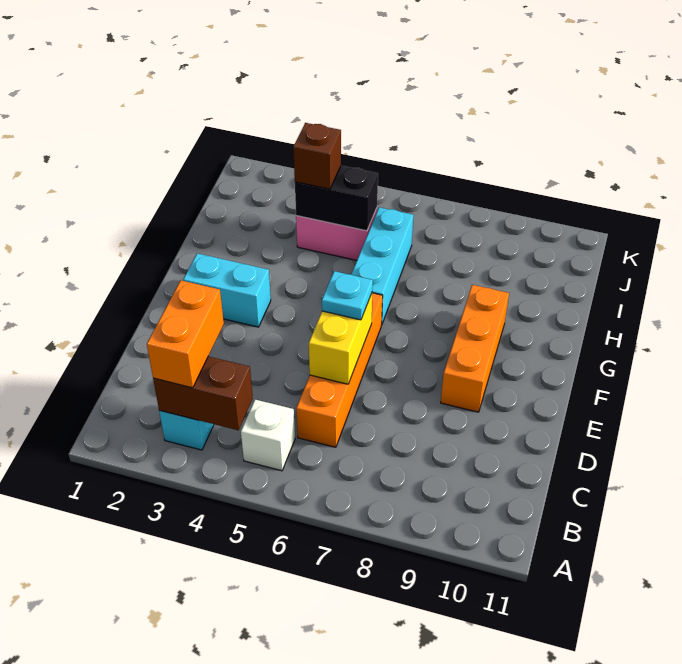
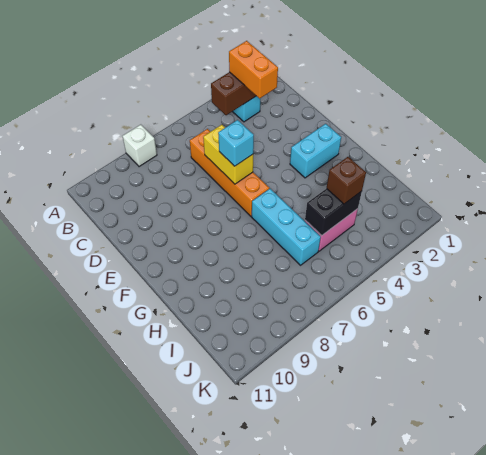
white brick B5 level 1 -> white brick A8 level 1
cyan plate E6 level 3 -> cyan brick E6 level 3
orange brick E9:G9 level 1 -> none

